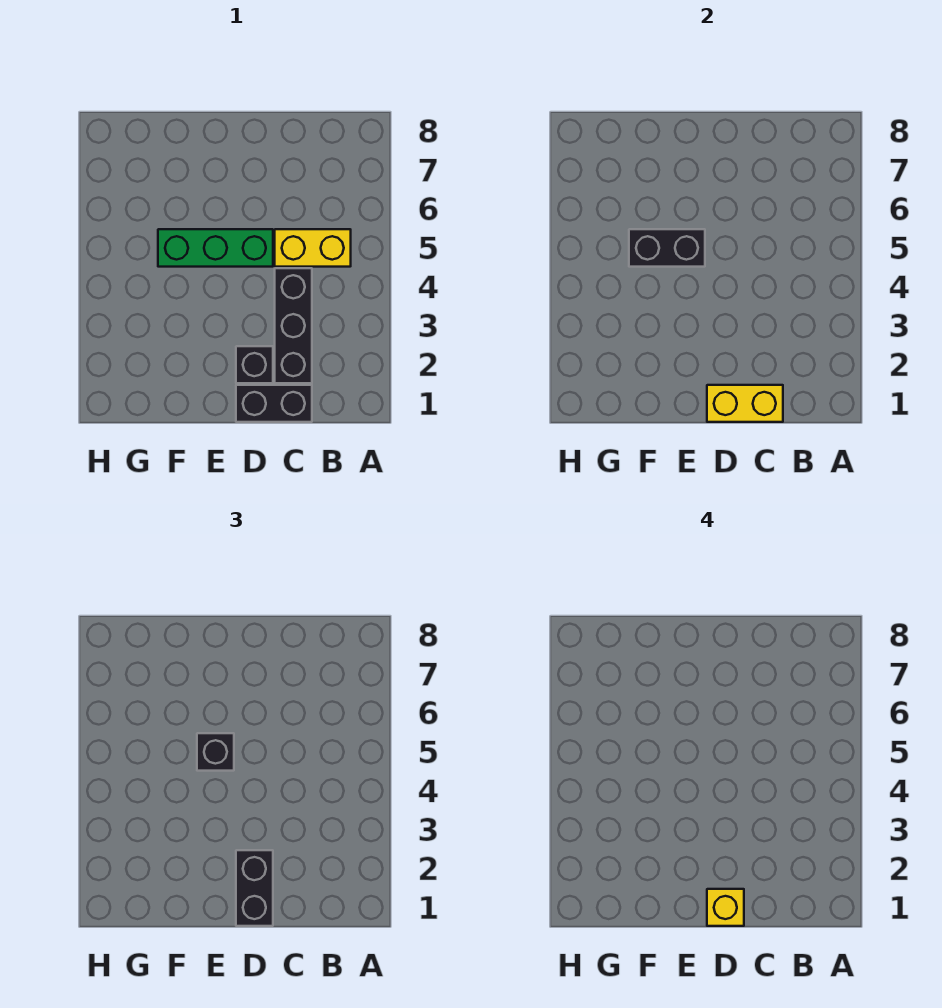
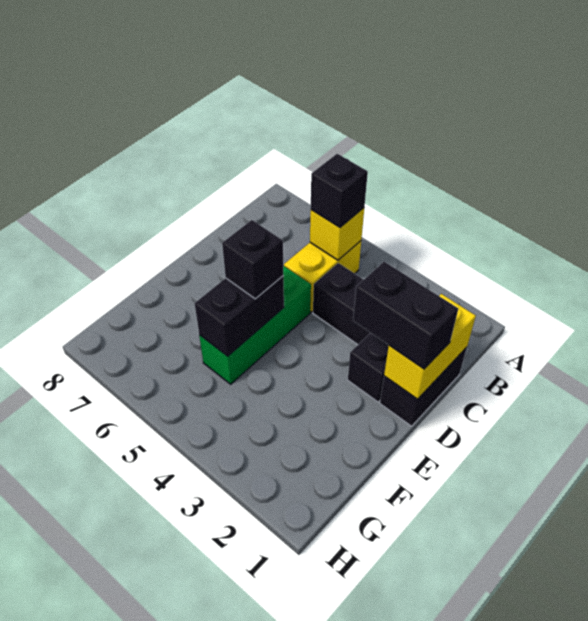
none -> black brick B5 level 3
yellow brick D1 level 4 -> yellow brick B5 level 2

